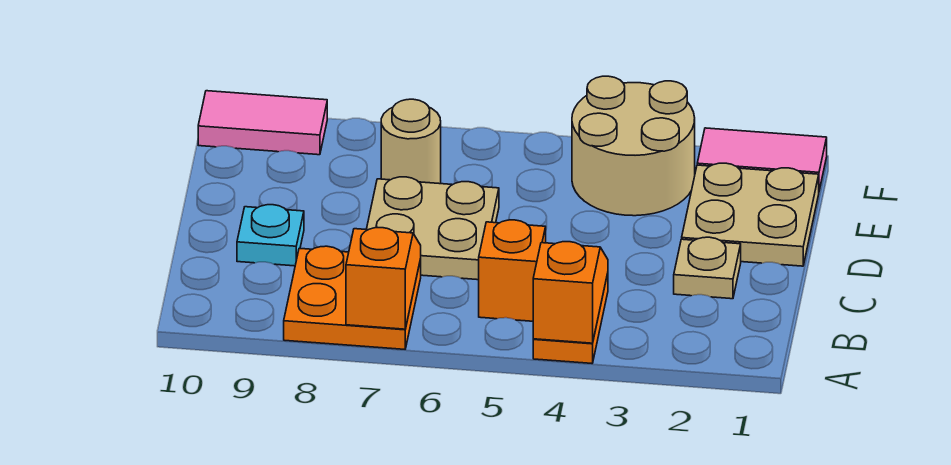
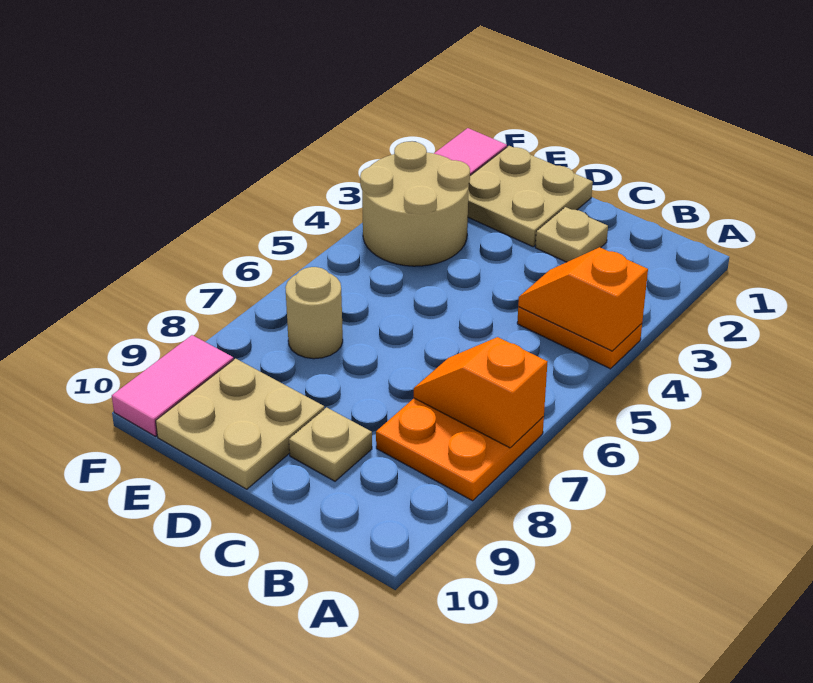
orange brick B5 level 1 -> none
tan plate C6:D7 level 1 -> tan plate D9:E10 level 1
cyan plate C9 level 1 -> tan plate C9 level 1

